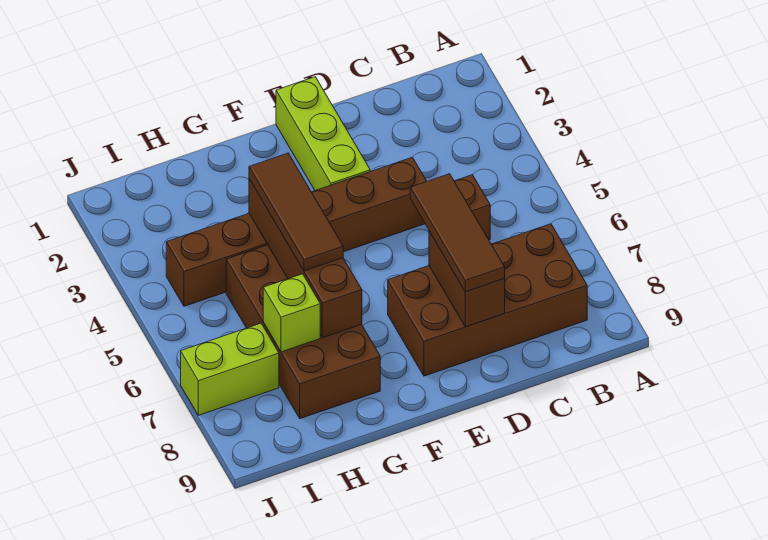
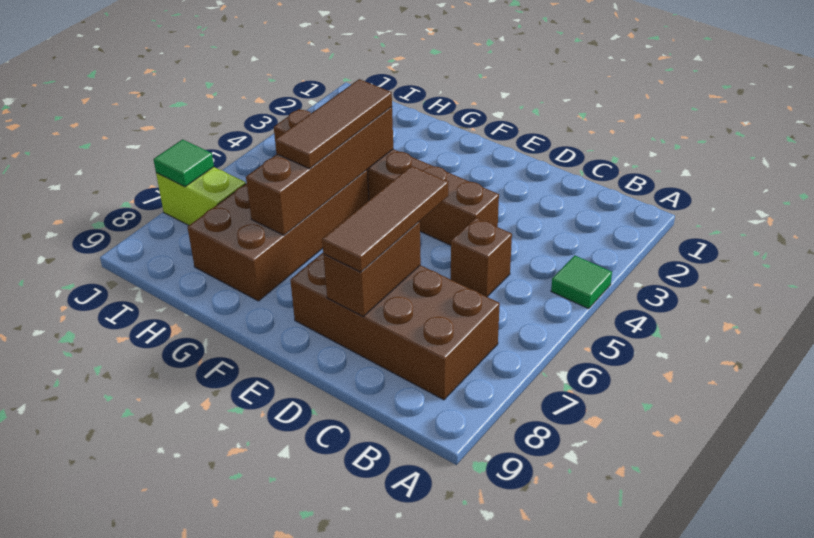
none -> green tile A4 level 1
lime brick E1:E3 level 1 -> none
lime brick H7 level 2 -> none
none -> green tile J7 level 2

